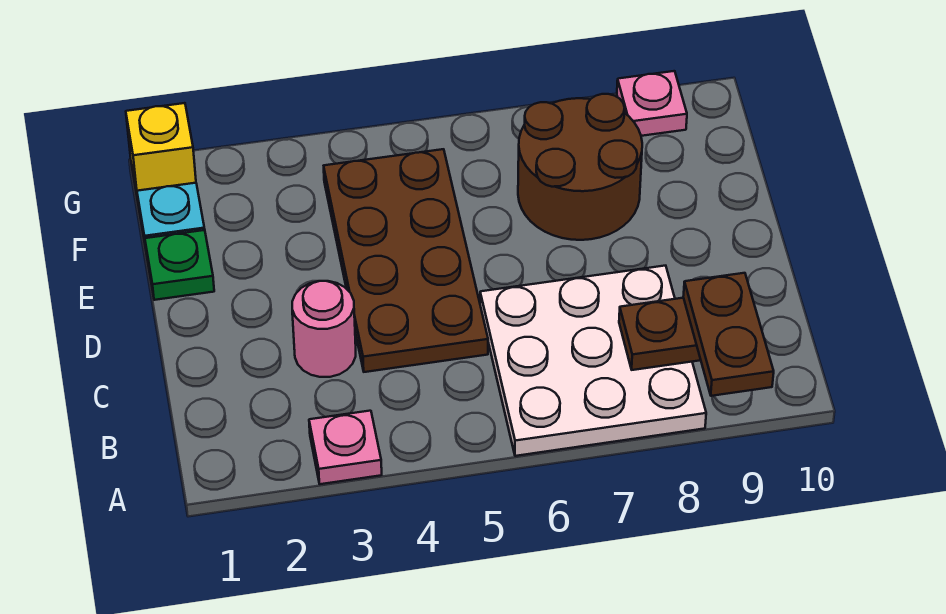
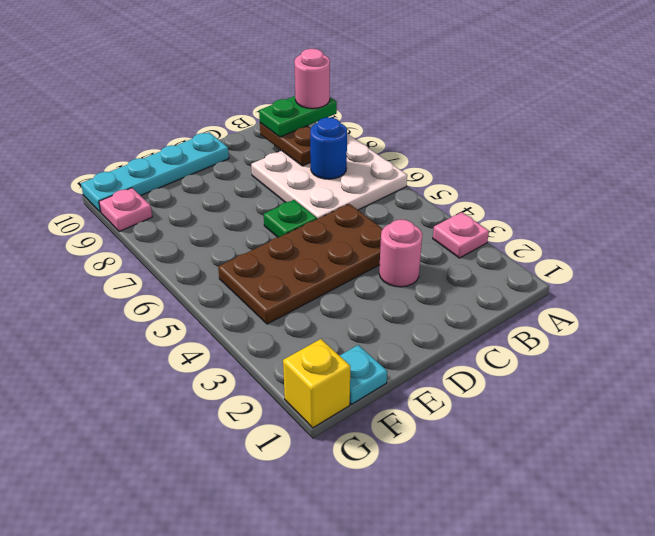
brown plate A9:B9 level 3 -> green plate A9:B9 level 3
none -> pink round brick A9 level 4
none -> blue round brick B7 level 2
none -> cyan plate D10:G10 level 1
green plate E1 level 1 -> green plate D6 level 1
brown round brick E7:F8 level 1 -> none

